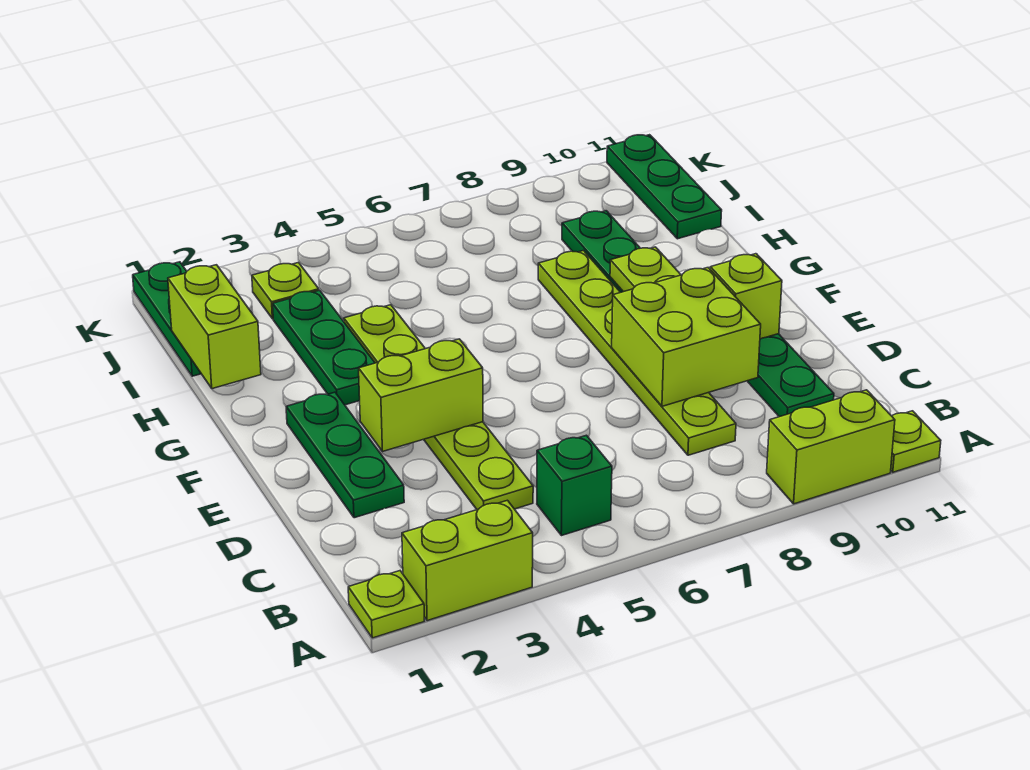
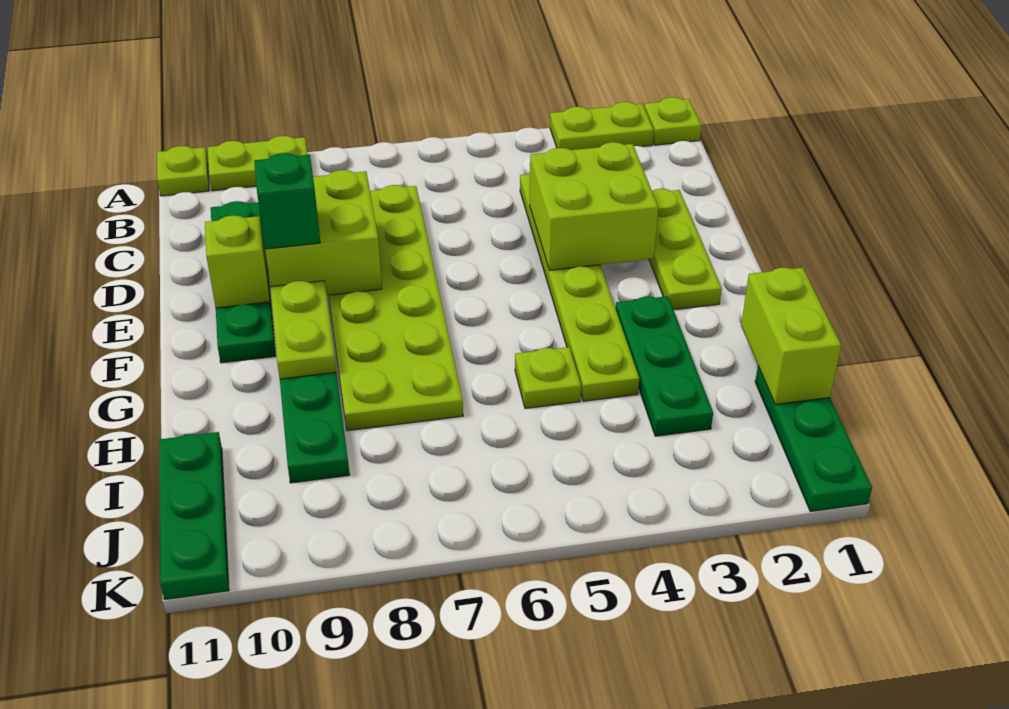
lime brick A2:A3 level 1 -> lime plate A2:A3 level 1
lime brick A9:A10 level 1 -> lime plate A9:A10 level 1
green brick B5 level 1 -> green brick E9 level 3
lime plate C8:H8 level 1 -> lime plate C7:H8 level 1
green plate D2:F2 level 1 -> lime plate D2:F2 level 1
lime brick E3:E4 level 2 -> lime brick D3:E4 level 2
lime plate J3 level 1 -> lime plate H5 level 1

